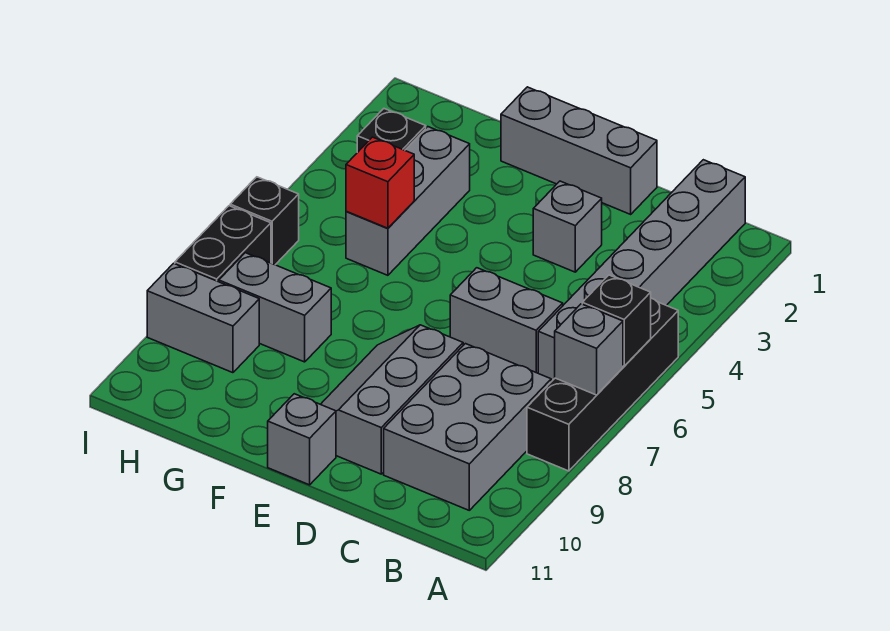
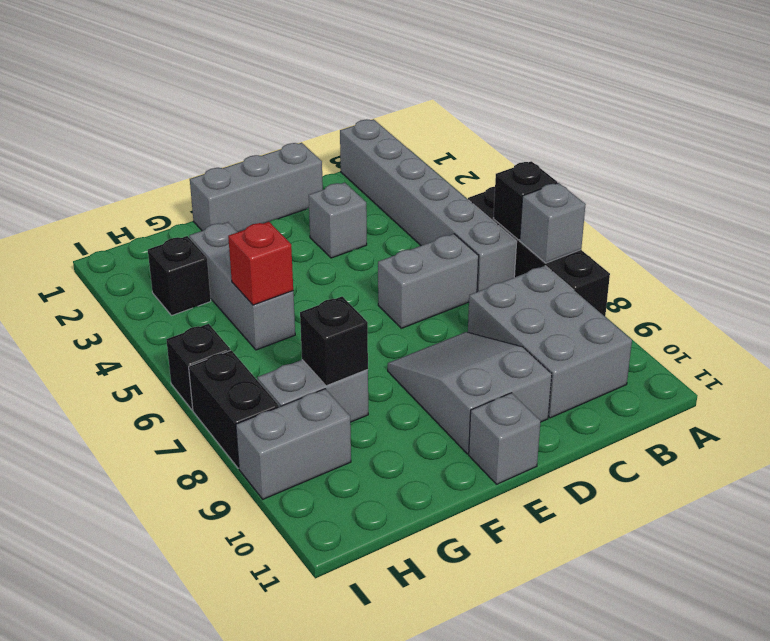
grey slope D8:E10 level 1 top D -> grey slope D8:E10 level 1 top 10
none -> black brick G8 level 2

